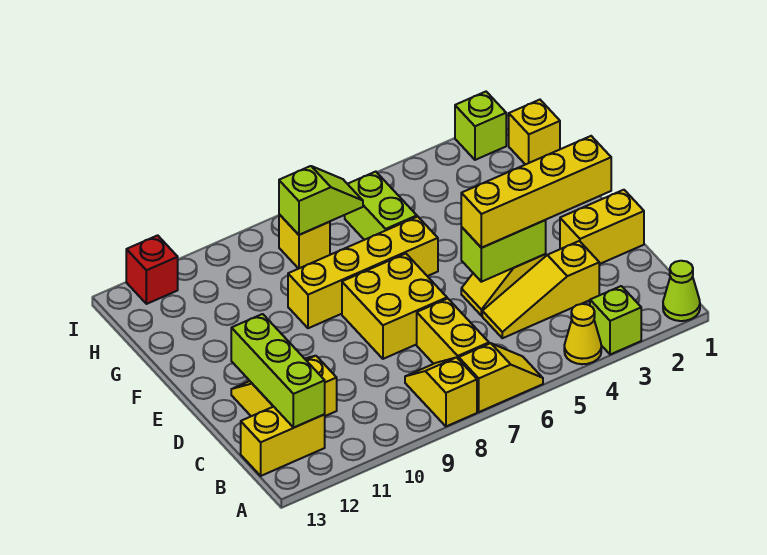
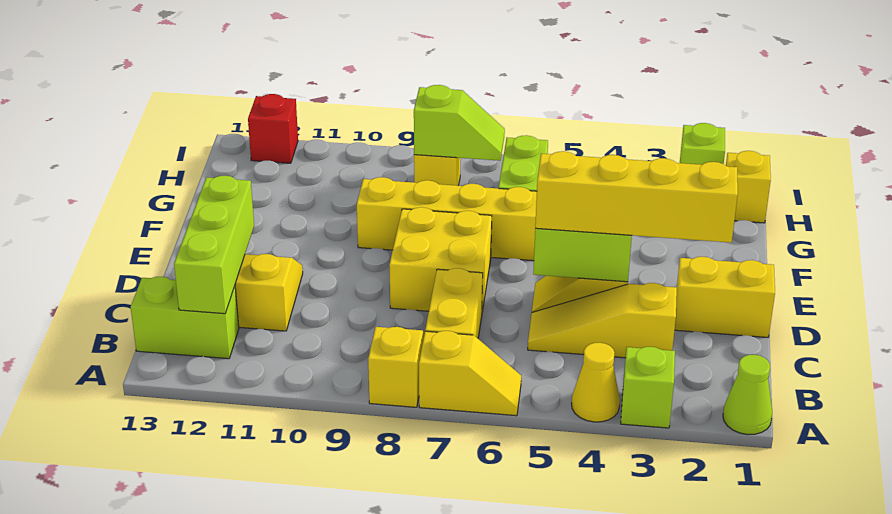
yellow brick B12:B13 level 1 -> lime brick B12:B13 level 1

